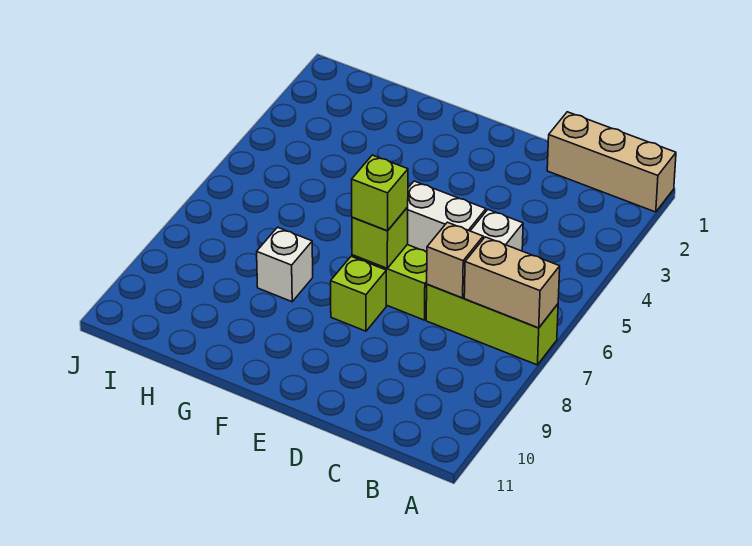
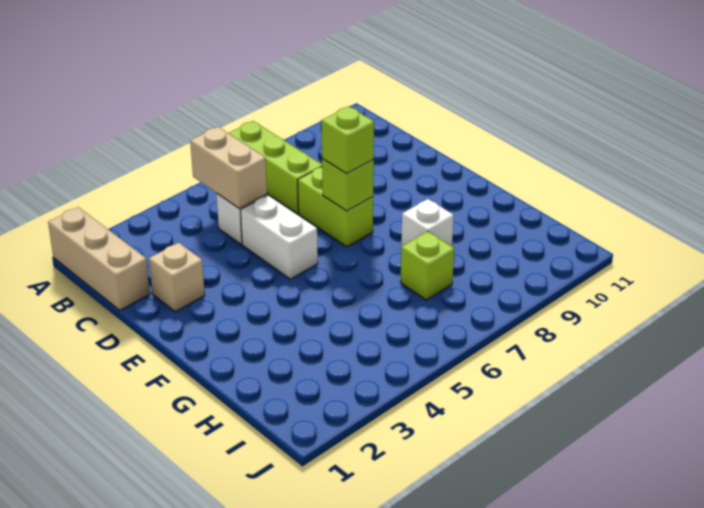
tan brick A7:B7 level 2 -> tan brick B5:C5 level 2
tan brick C7 level 2 -> tan brick D2 level 1
lime brick E8 level 1 -> lime brick H7 level 1

